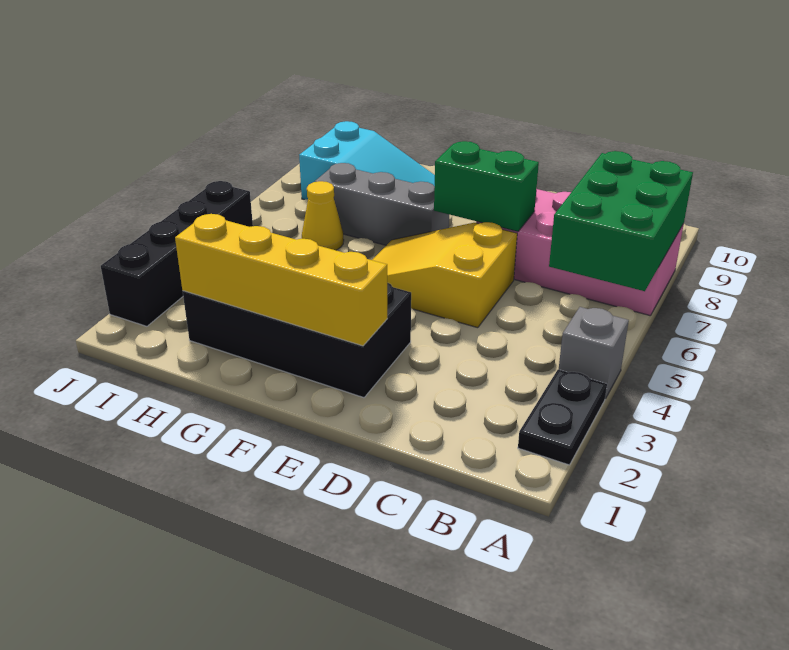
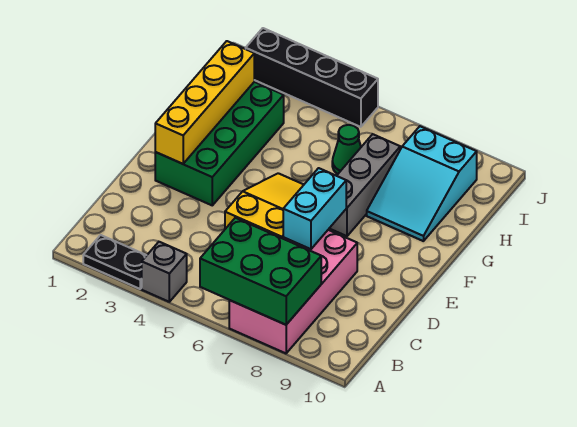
green brick D7:E7 level 2 -> cyan brick D7:E7 level 2
black brick E2:H3 level 1 -> green brick E2:H3 level 1
yellow cone H6 level 1 -> green cone H6 level 1

